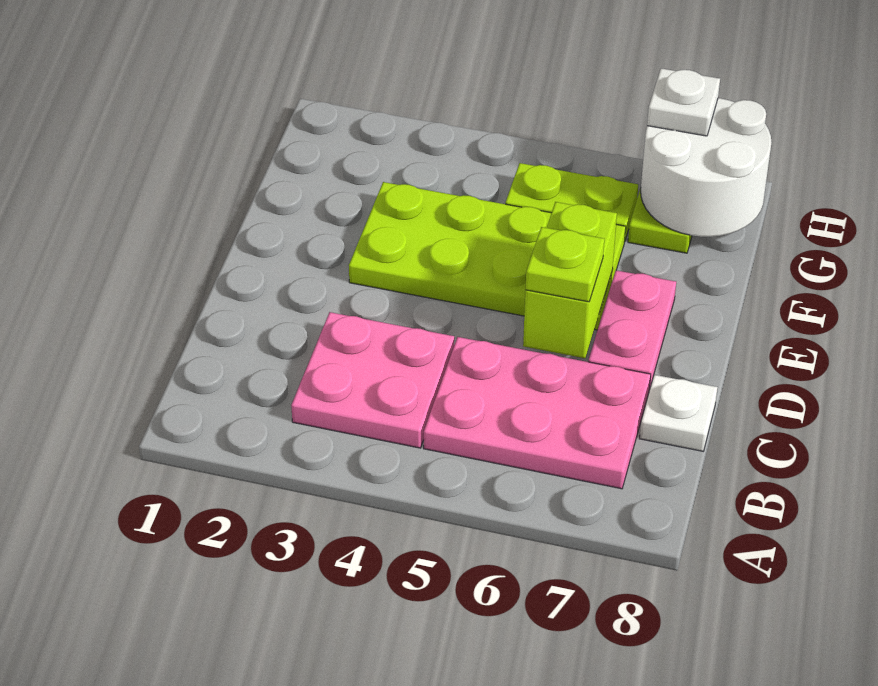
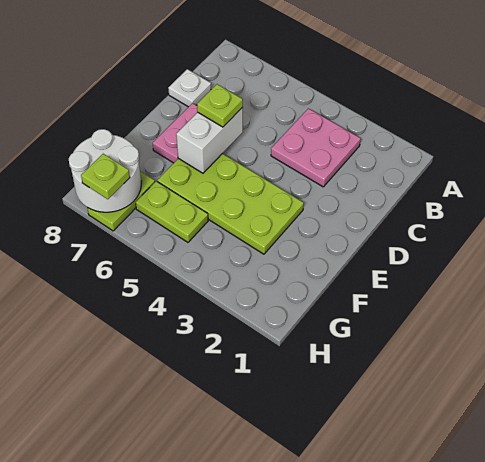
pink plate B5:C7 level 1 -> none
lime brick D6:E6 level 2 -> white brick D6:E6 level 2
white plate H7 level 3 -> lime plate H7 level 3

